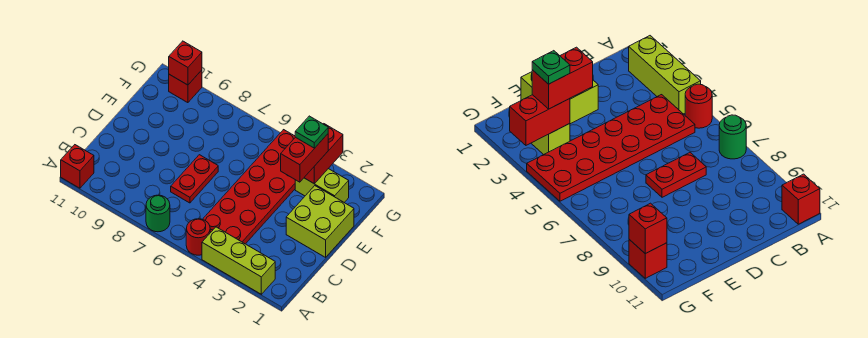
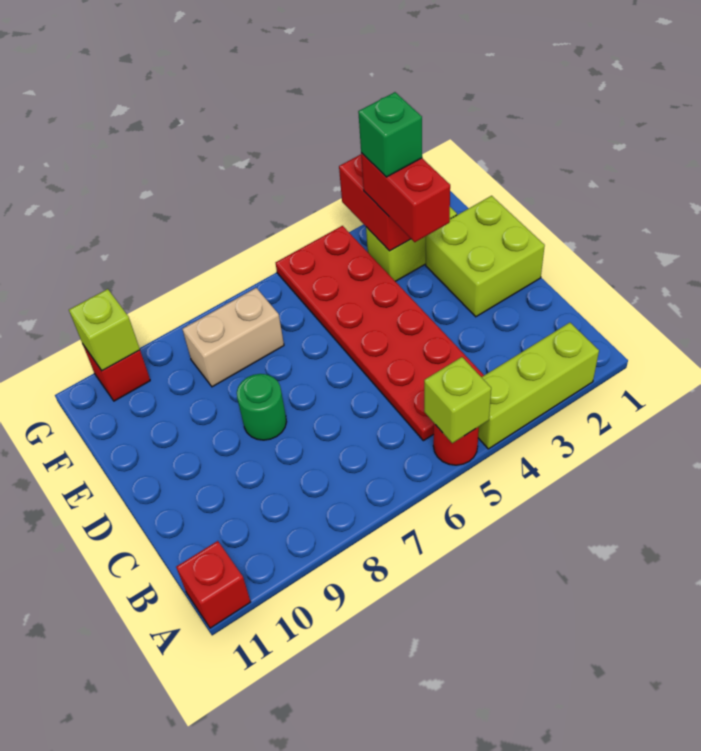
none -> lime brick A5 level 2
green round brick A7 level 1 -> green round brick D8 level 1
red plate C7:D7 level 1 -> none
green plate F3 level 4 -> green brick F3 level 4
none -> tan brick F7:F8 level 1
red brick G10 level 2 -> lime brick G10 level 2

